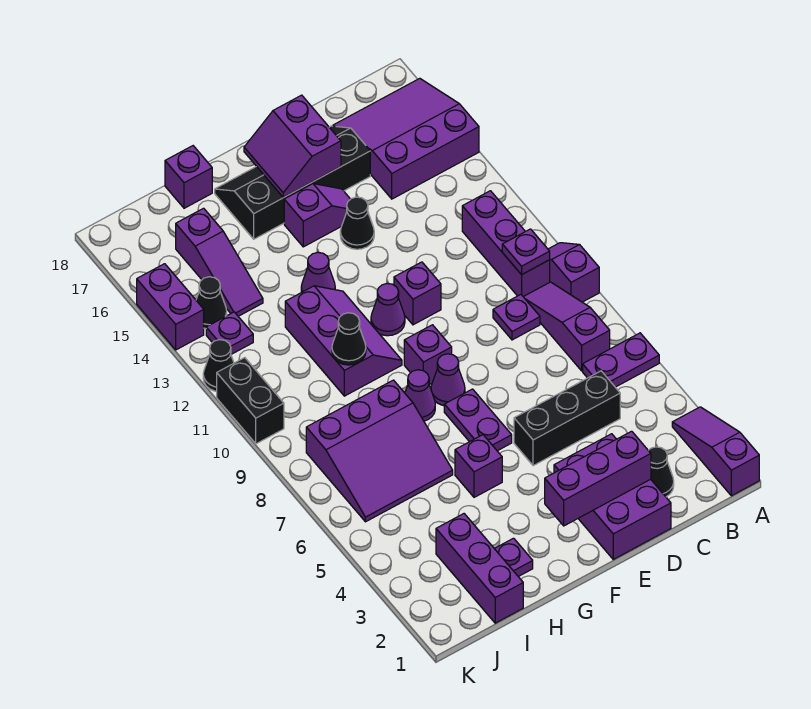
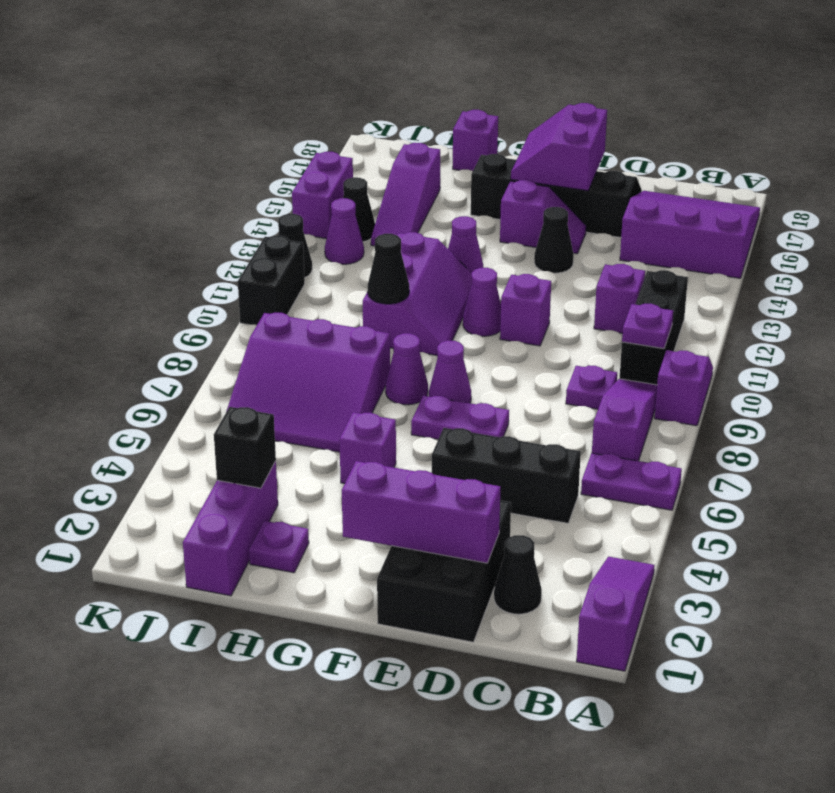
purple brick B10:B12 level 1 -> black brick B10:B12 level 1
purple brick D1:E3 level 1 -> black brick D1:E3 level 1
purple plate F6:F7 level 1 -> purple plate E7:F7 level 1
purple brick F9 level 1 -> purple brick C12 level 1
none -> black brick I3 level 2
purple plate J13 level 1 -> purple cone J13 level 1

